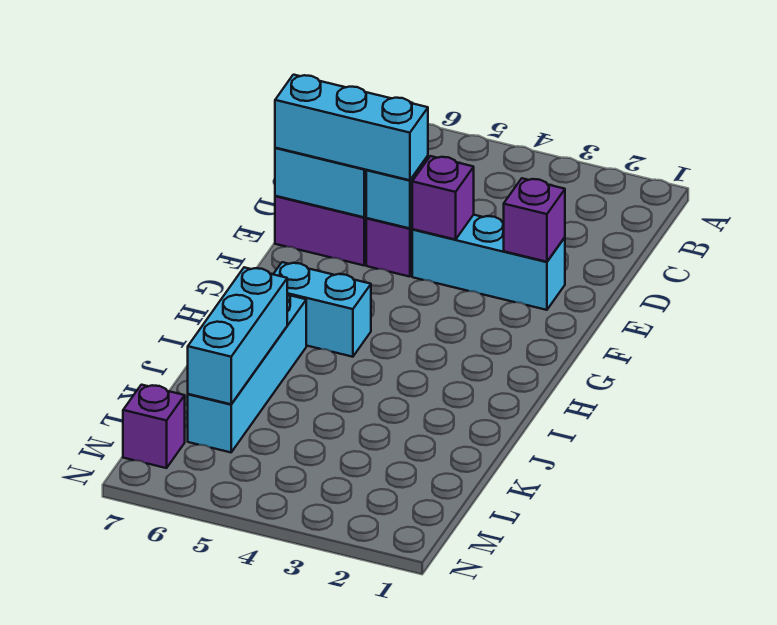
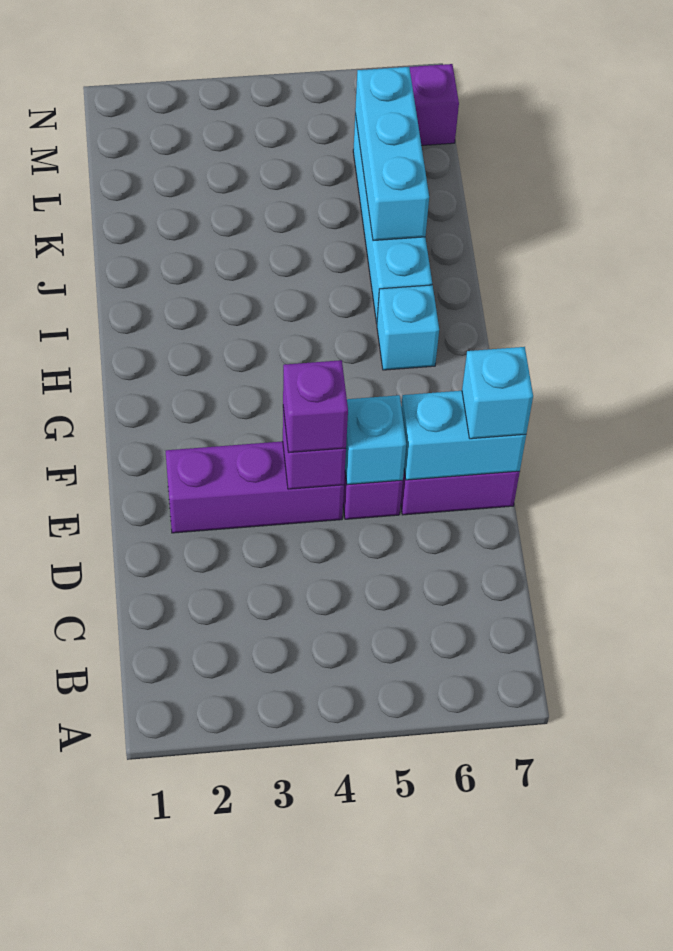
cyan brick E2:E4 level 1 -> purple brick E2:E4 level 1
purple brick E2 level 2 -> purple brick E4 level 3
cyan brick E5:E7 level 3 -> cyan brick E7 level 3
cyan brick H5:H6 level 1 -> cyan brick H6 level 1

